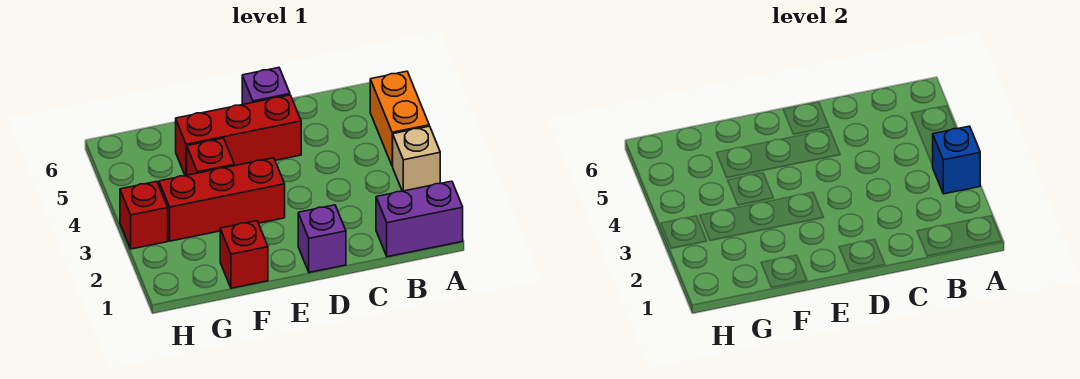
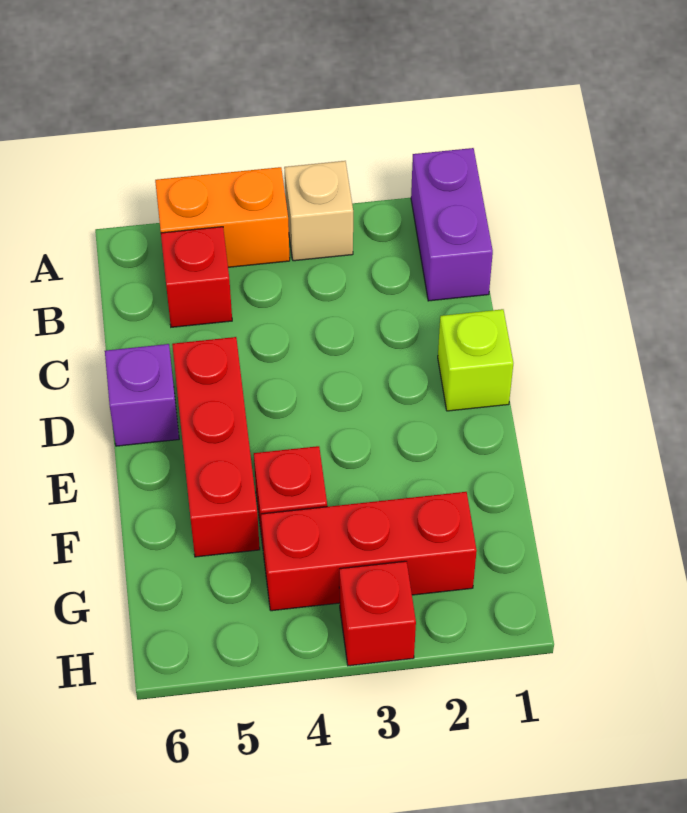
blue brick A3 level 2 -> none
purple brick D1 level 1 -> lime brick D1 level 1
red brick E3:G3 level 1 -> red brick G2:G4 level 1
red brick F1 level 1 -> red brick B5 level 1

